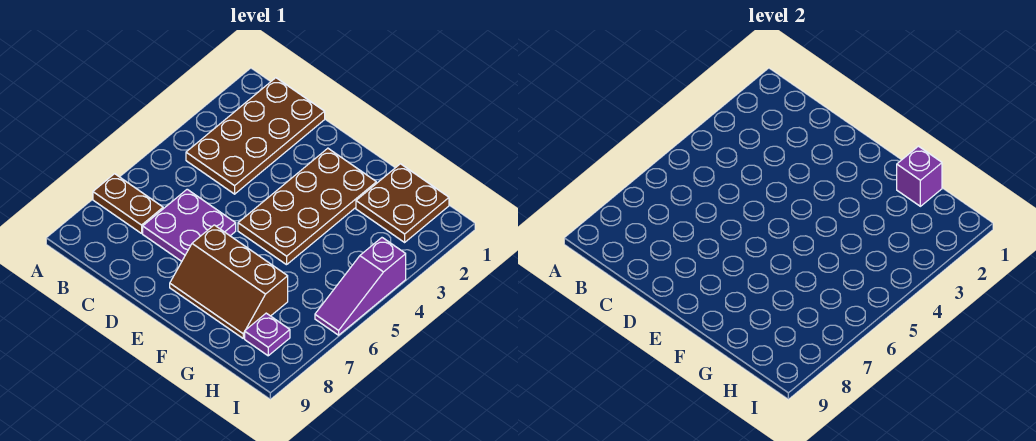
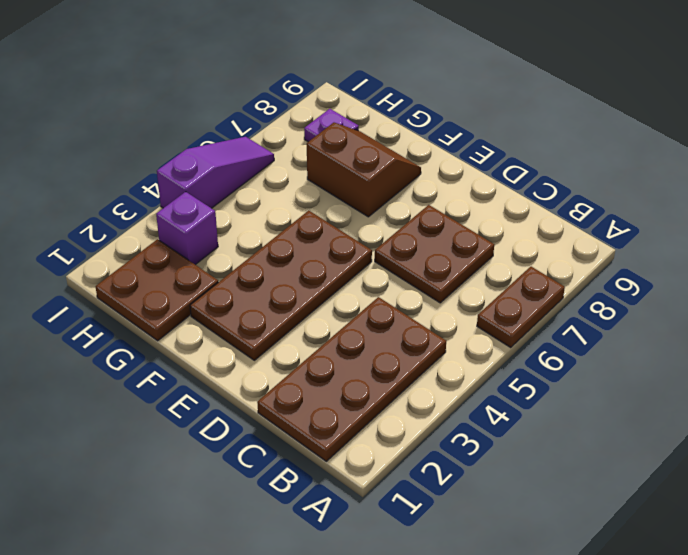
brown plate A7:B7 level 1 -> brown plate A6:A7 level 1
purple plate C6:D7 level 1 -> brown plate C6:D7 level 1
brown slope E7:G8 level 1 top 7 -> brown slope F7:G8 level 1 top 7
purple brick G1 level 2 -> purple brick H3 level 1

